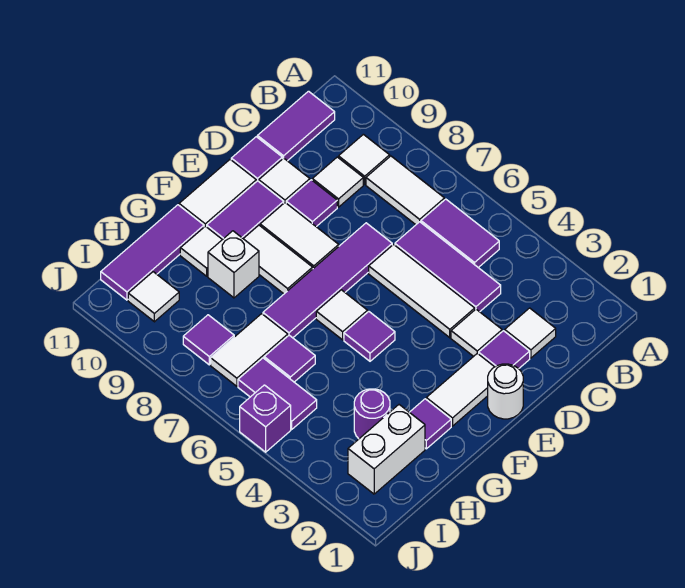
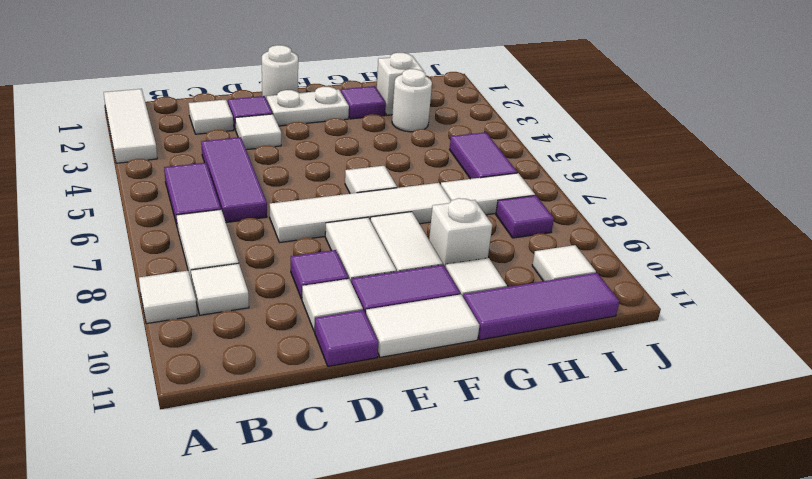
purple tile B11:C11 level 1 -> none
white tile C9 level 1 -> white tile A9 level 1
white tile D4:D6 level 1 -> white tile A1:A3 level 1
purple tile D7:G7 level 1 -> white tile D7:G7 level 1
white tile E2:F2 level 1 -> white plate E2:F2 level 1
purple tile F5 level 1 -> none
white brick H2:I2 level 1 -> white brick H2 level 1
purple round brick H3 level 1 -> white round brick H3 level 1
purple tile H6 level 1 -> none
purple brick J5 level 1 -> none

